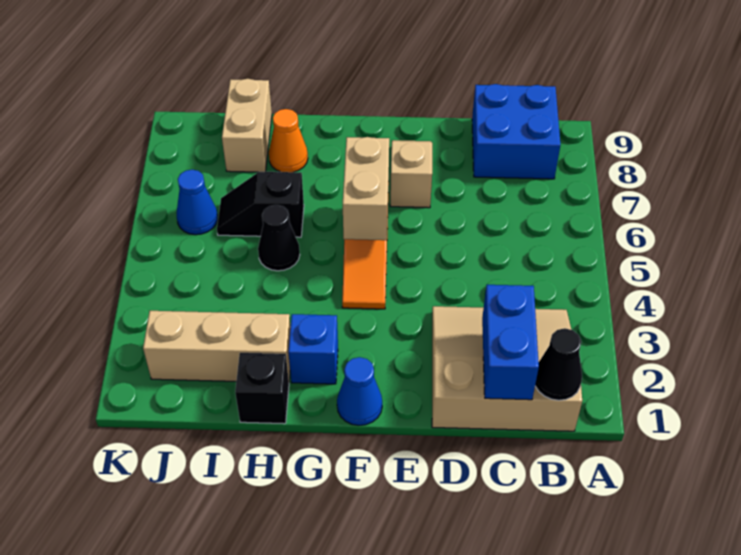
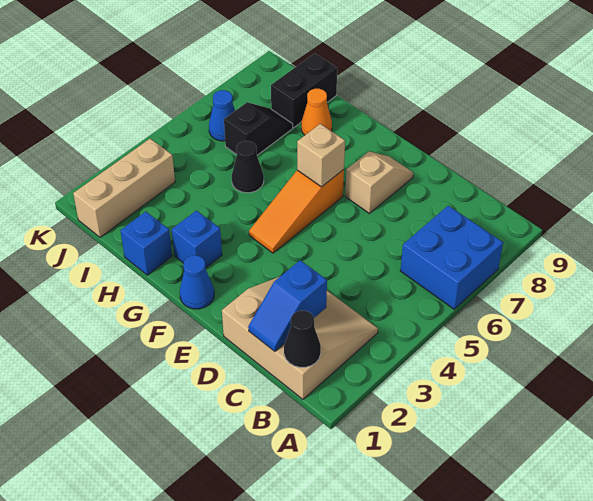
blue brick B8:C9 level 1 -> blue brick A6:B7 level 1
blue brick C1:C2 level 2 -> blue slope C1:C2 level 2 top 2
tan brick F5:F6 level 2 -> tan brick F6 level 2
black brick H1 level 1 -> blue brick H1 level 1
tan brick H2:J2 level 1 -> tan brick J1:J3 level 1
black slope H6:I6 level 1 top H -> black slope I6:I7 level 1 top 6
tan brick I8:I9 level 1 -> black brick I8:I9 level 1

